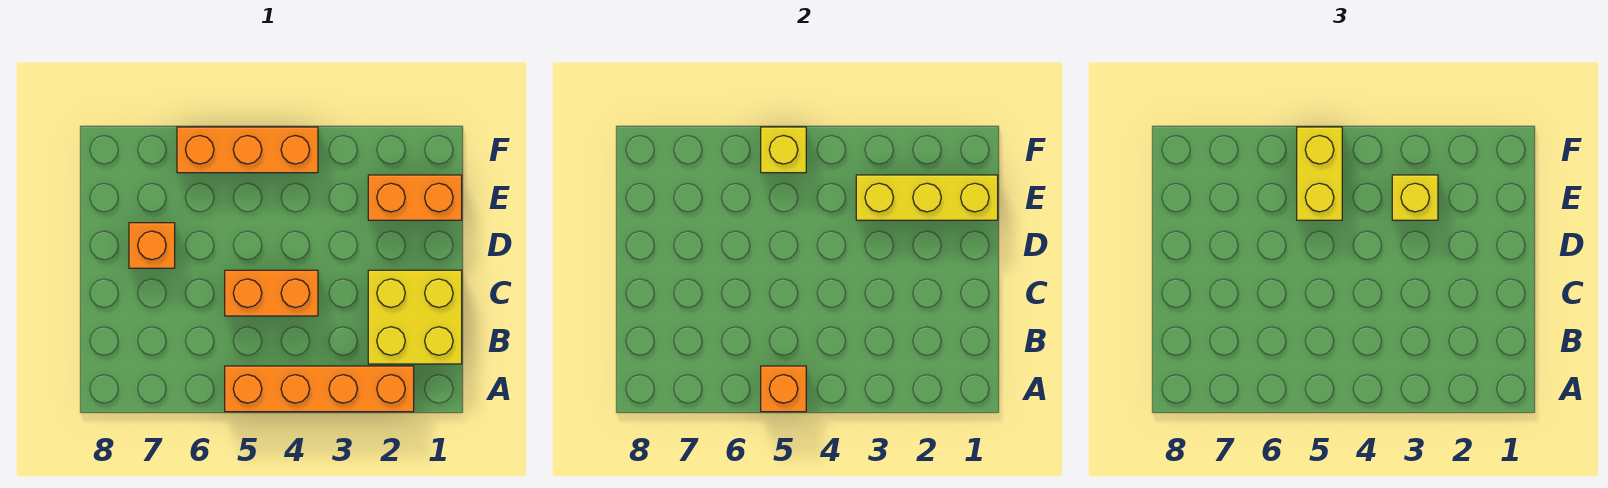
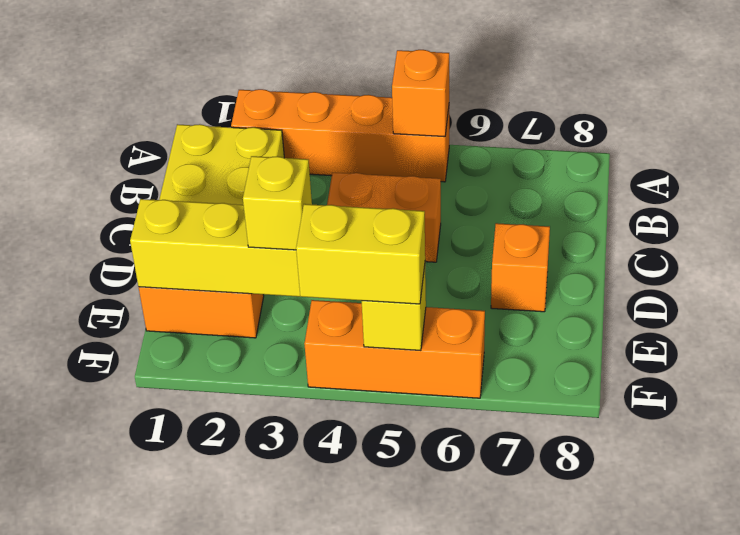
yellow brick E5:F5 level 3 -> yellow brick F4:F5 level 3

